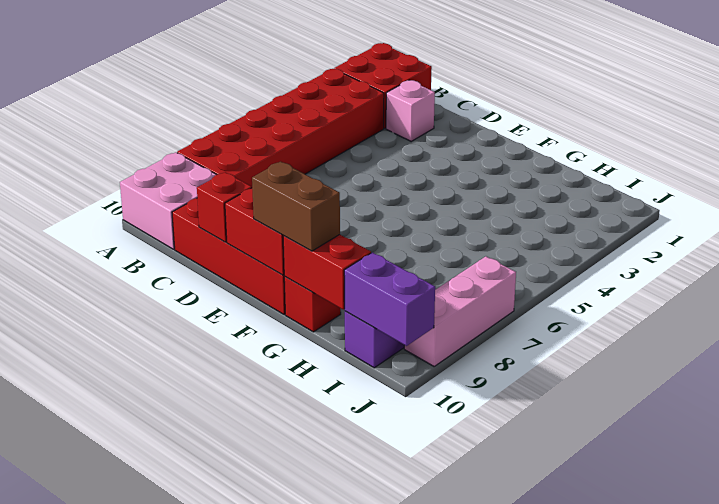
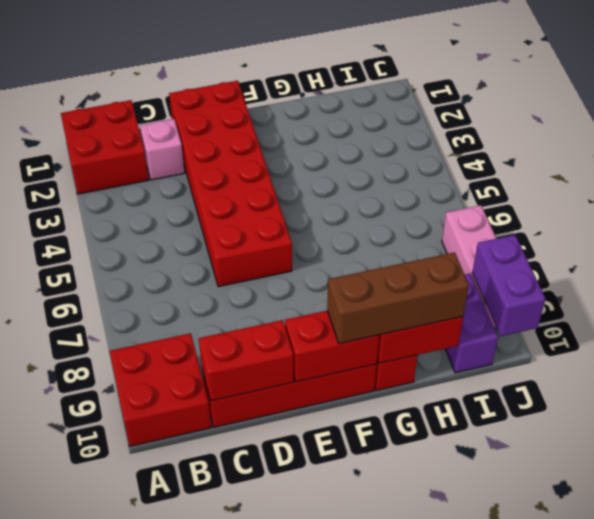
red brick A3:B8 level 1 -> red brick D1:E6 level 1
pink brick A9:B10 level 1 -> red brick A9:B10 level 1
red brick D10 level 2 -> red brick C10:D10 level 2
brown brick F10:G10 level 3 -> brown brick F10:H10 level 3
purple brick I10:J10 level 2 -> purple brick J9:J10 level 2

